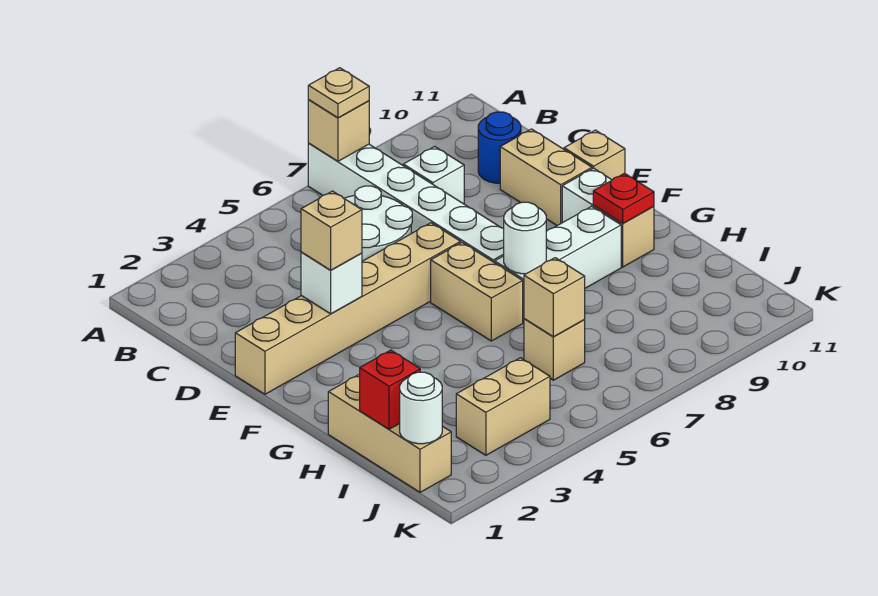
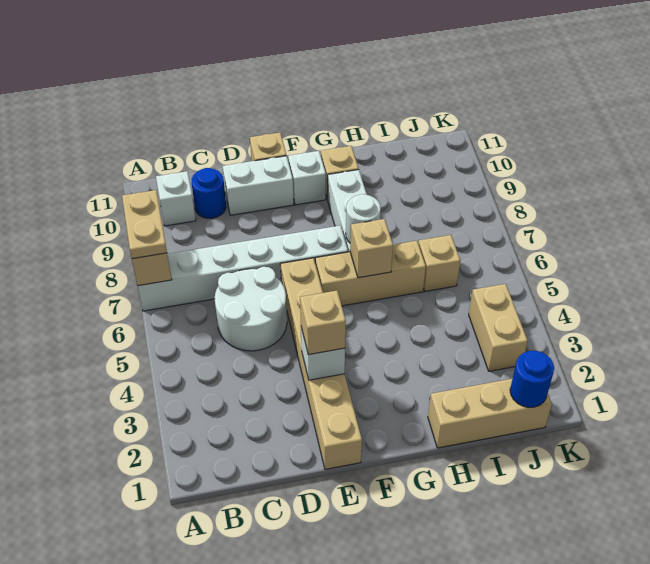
tan plate A7 level 3 -> tan plate A7:A8 level 3
white brick C8 level 1 -> white brick B10 level 1
tan brick D10:E10 level 1 -> white brick D10:E10 level 1
tan brick F6:G6 level 1 -> tan brick F6:H6 level 1
red plate G10 level 2 -> none
red brick I1 level 2 -> none
tan brick I6 level 2 -> tan brick G6 level 2
white round brick J1 level 2 -> blue round brick J1 level 2

